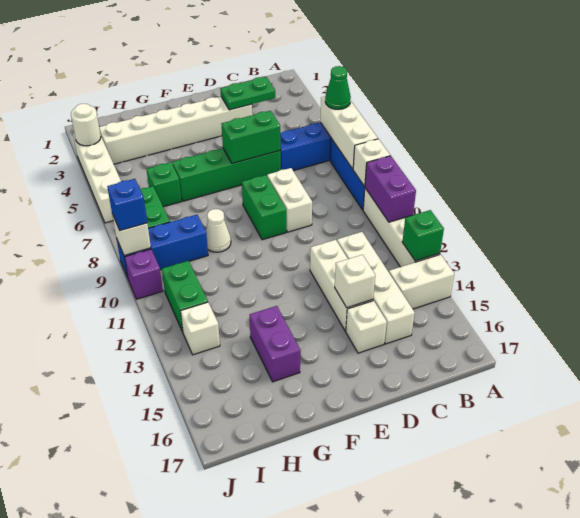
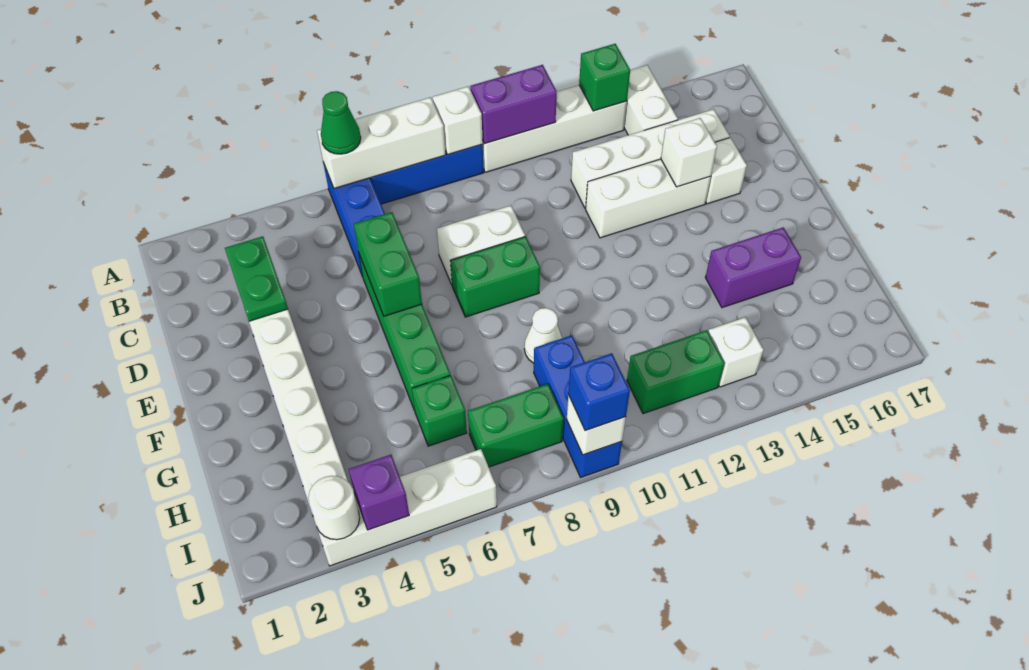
purple brick J10 level 1 -> purple brick J4 level 2

